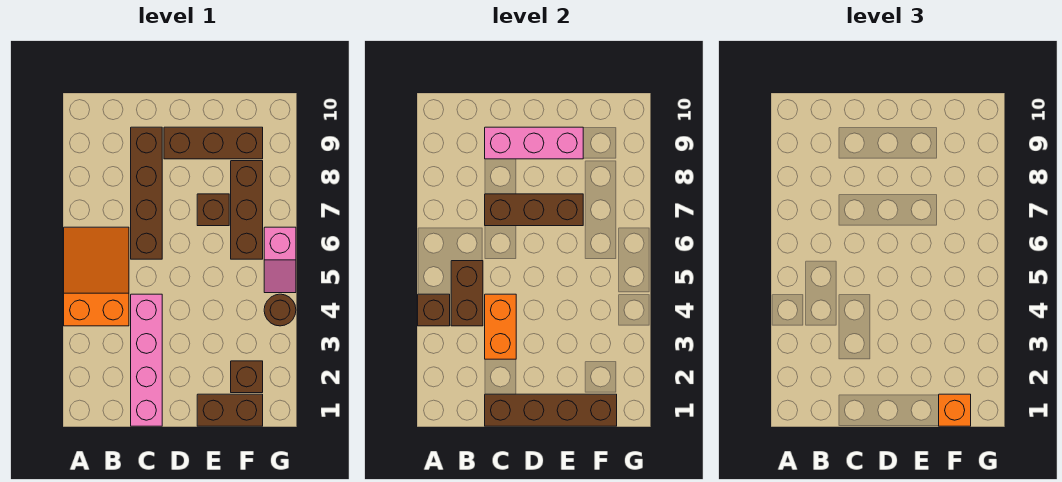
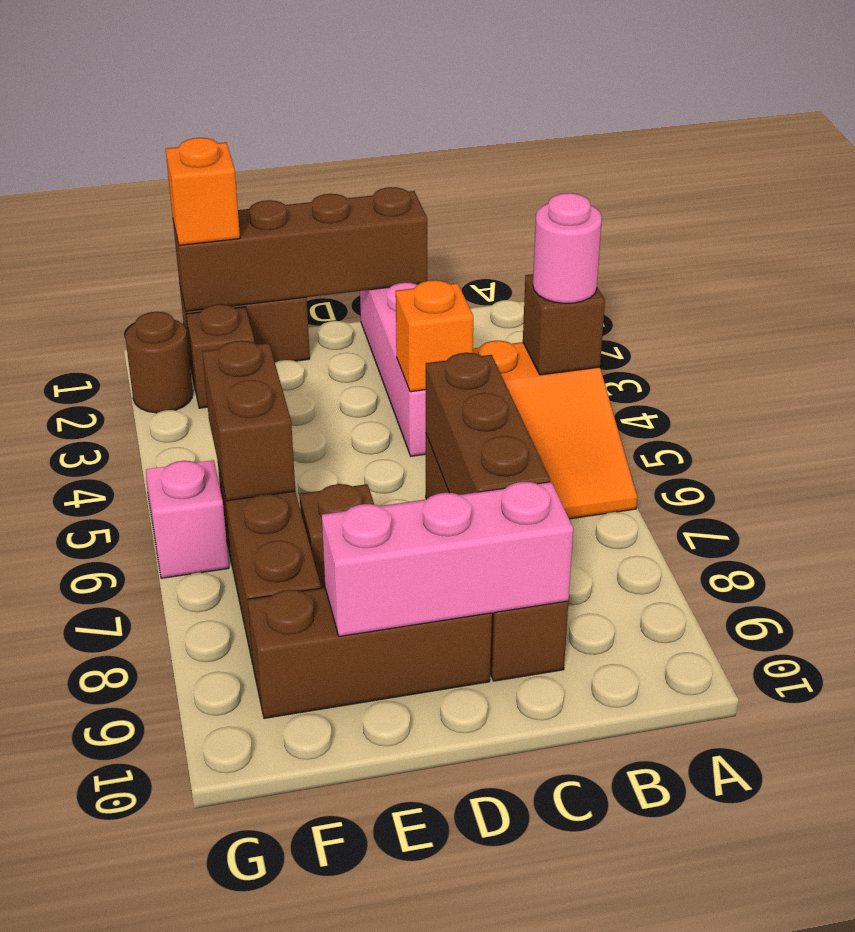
none -> pink round brick A4 level 3
brown brick B4:B5 level 2 -> brown brick F5:F6 level 2
orange brick C3:C4 level 2 -> orange brick C4 level 2
brown brick C7:E7 level 2 -> brown brick C6:C8 level 2
brown round brick G4 level 1 -> brown round brick G2 level 1

